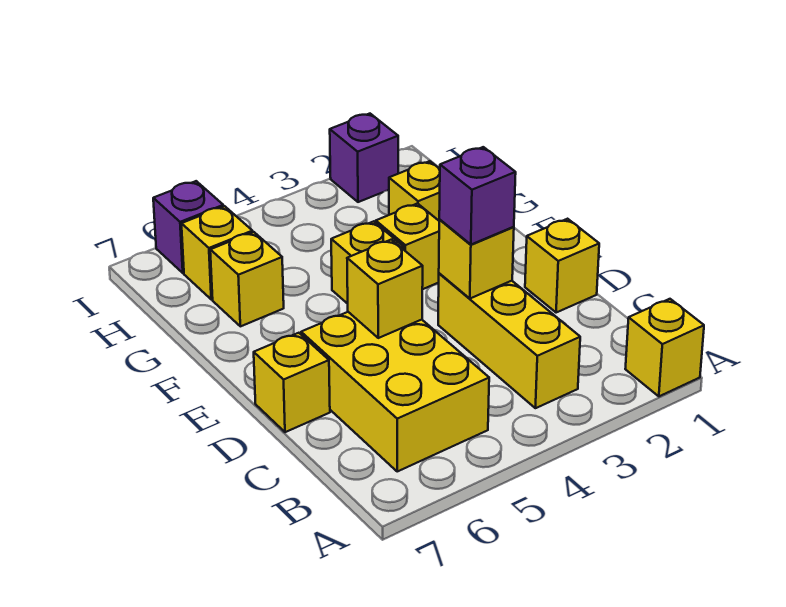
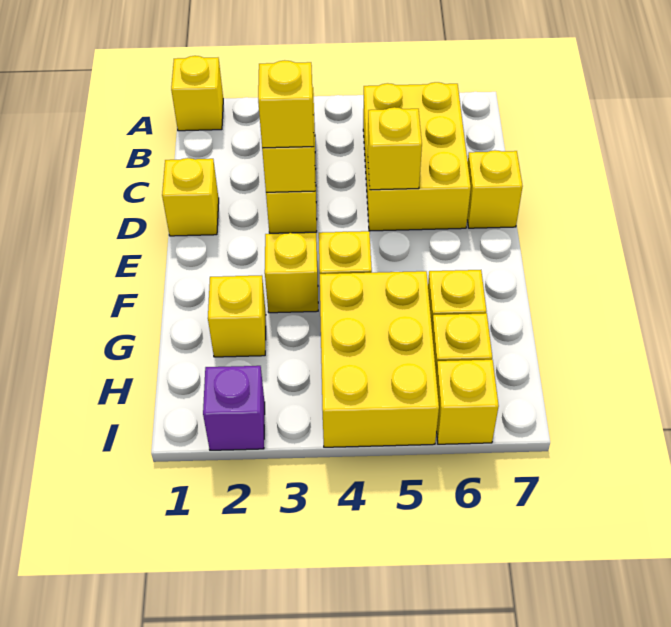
purple brick D3 level 3 -> yellow brick D3 level 3
none -> yellow brick G4:I5 level 1
purple brick I6 level 1 -> yellow brick I6 level 1

